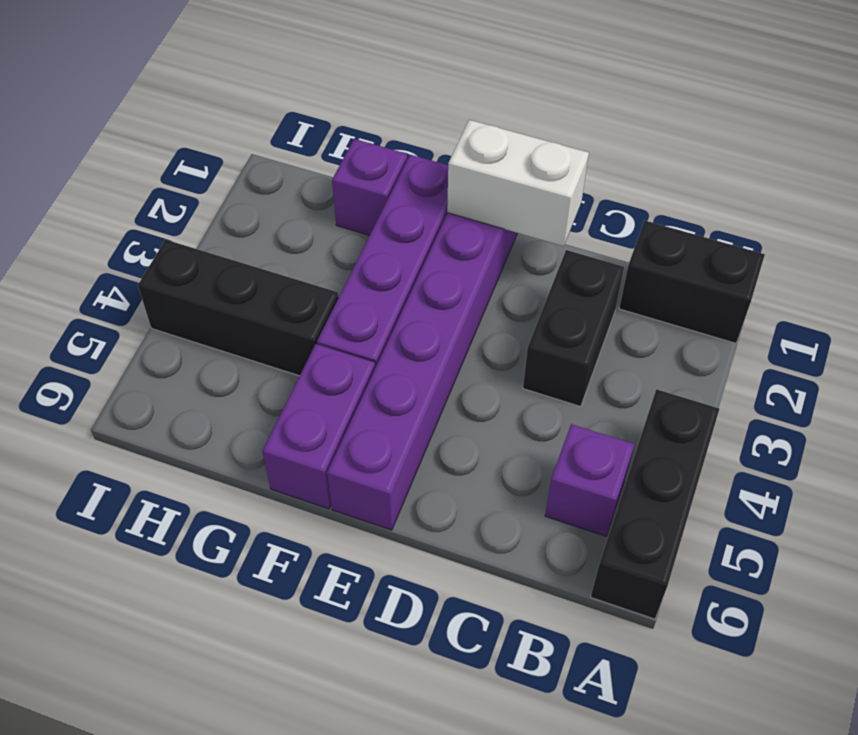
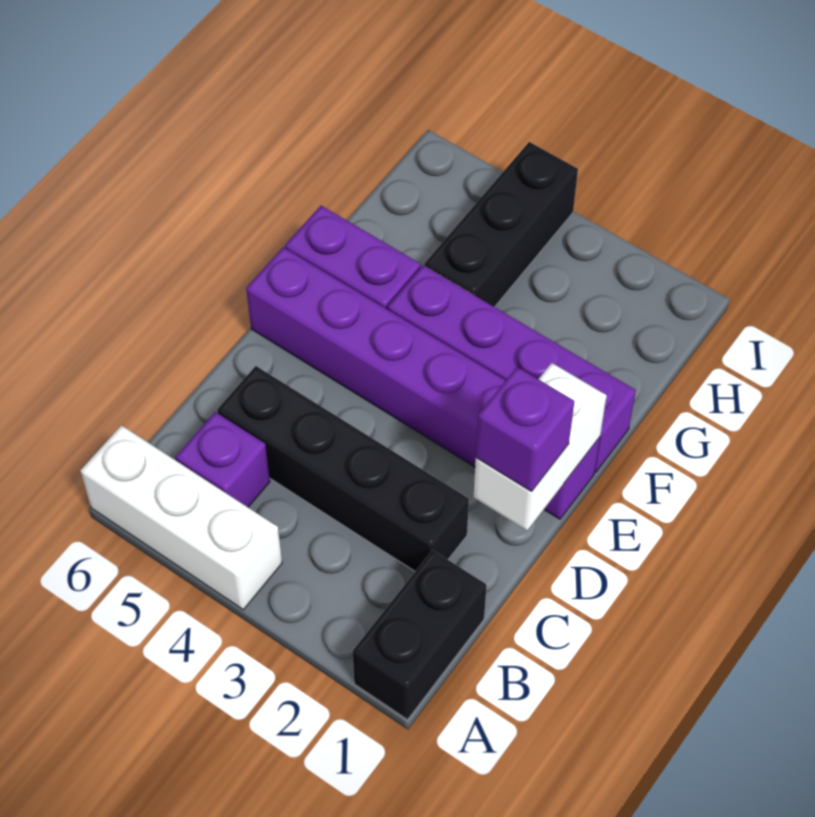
black brick A4:A6 level 1 -> white brick A4:A6 level 1
black brick C2:C3 level 1 -> black brick C2:C5 level 1
purple brick G1 level 1 -> purple brick D1 level 3

